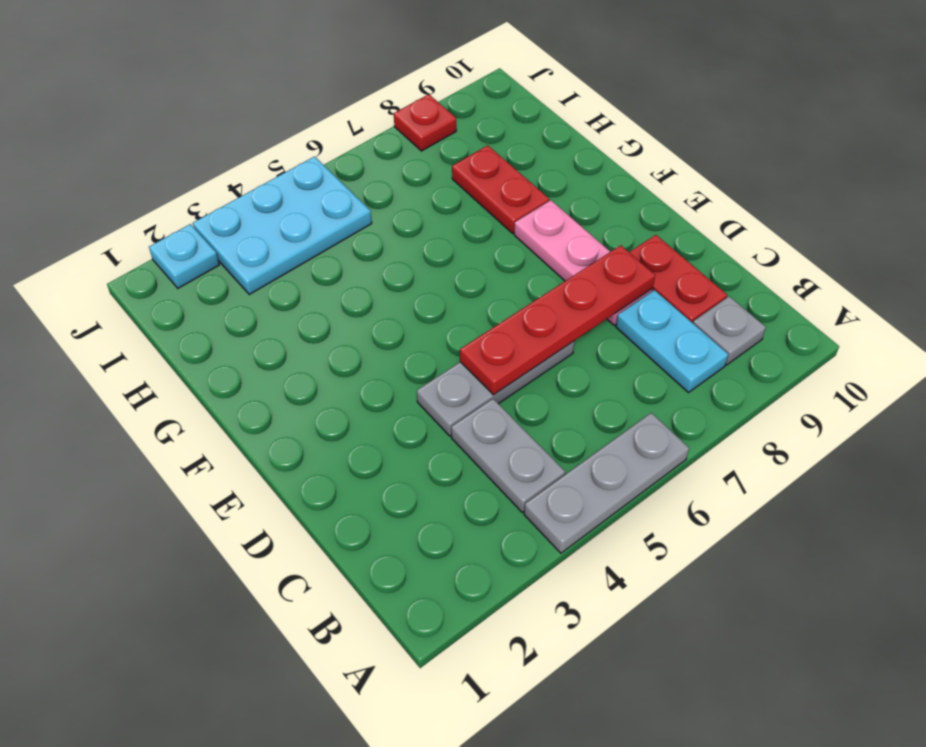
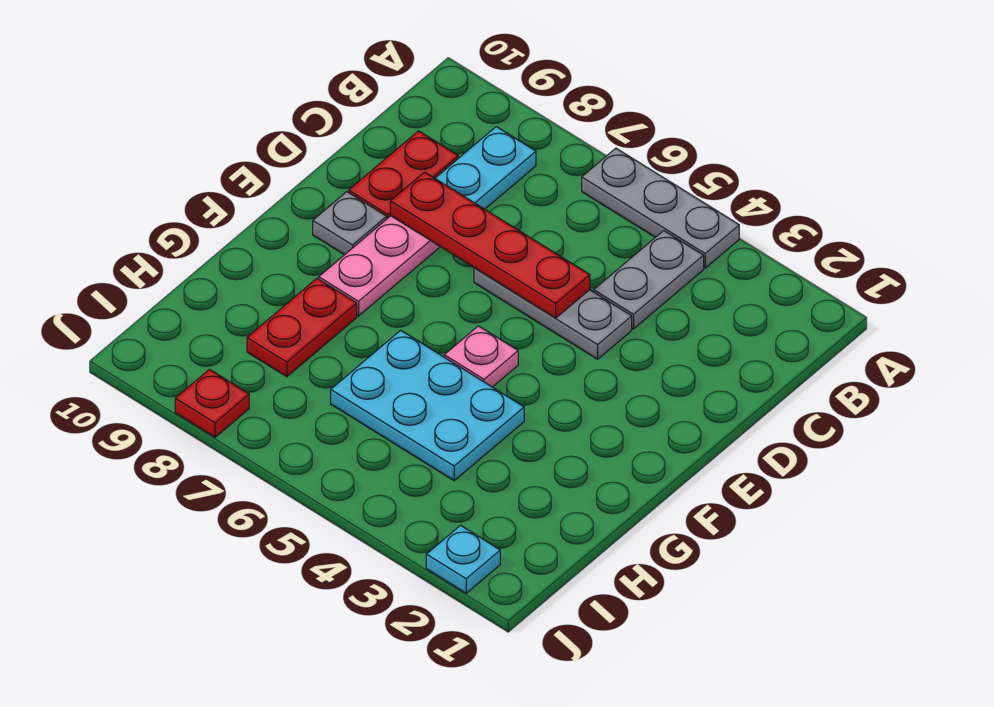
grey plate B9 level 1 -> grey plate E9 level 1
none -> pink plate F5 level 1
cyan plate I3:J5 level 1 -> cyan plate G4:H6 level 1

